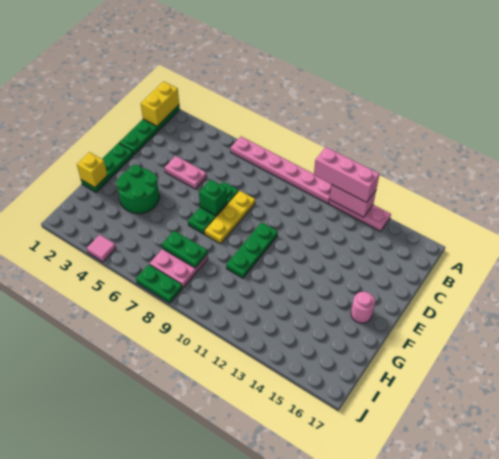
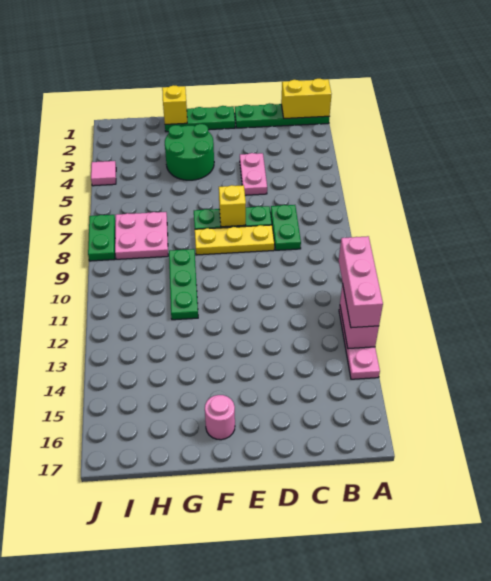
pink plate A6:A11 level 1 -> none
green brick E7 level 2 -> yellow brick E7 level 2
green plate E10:G10 level 1 -> green plate G9:G11 level 1
green plate H7:H8 level 2 -> green plate C7:C8 level 1

